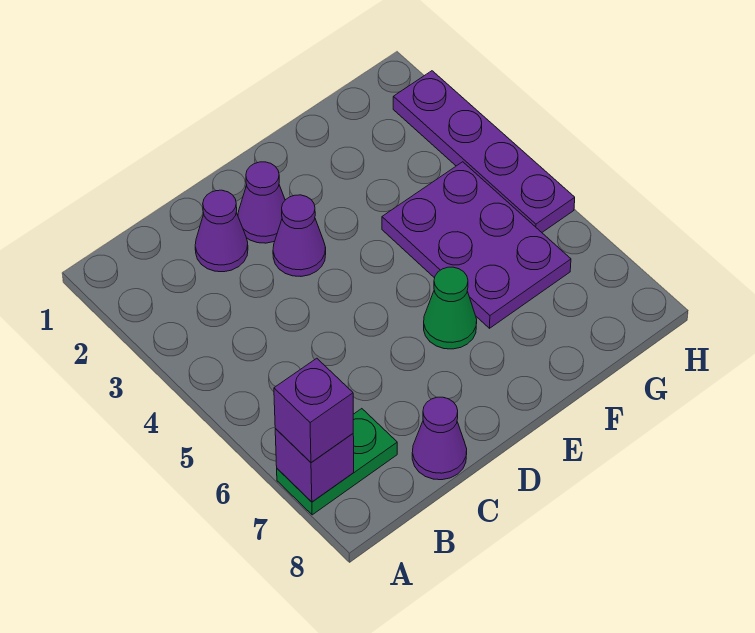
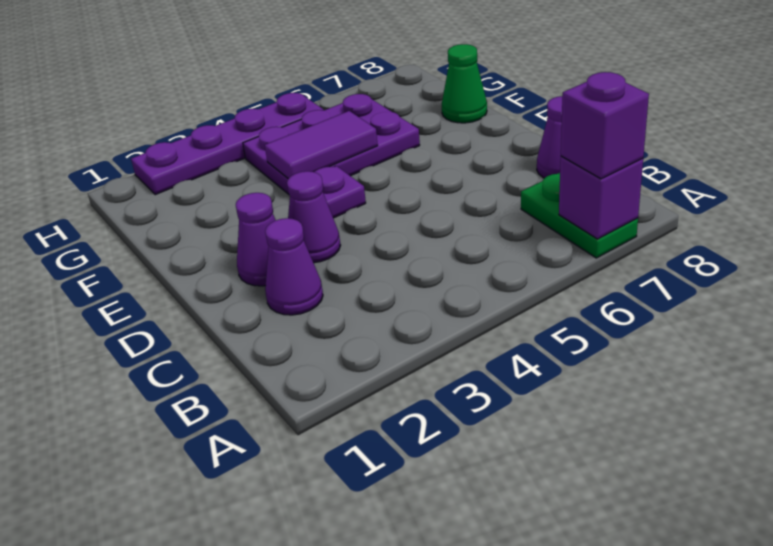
none -> purple plate E4 level 1
green cone E6 level 1 -> green cone F8 level 1
none -> purple tile F4:F5 level 2

